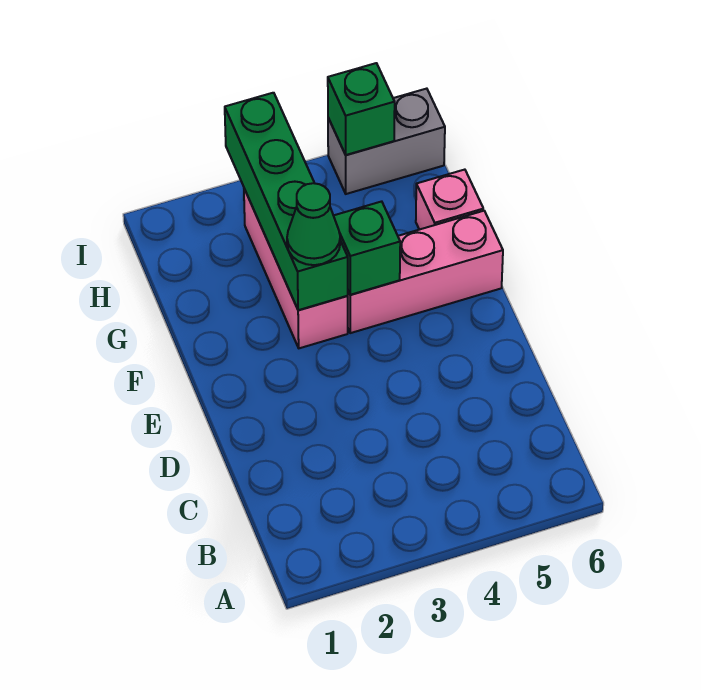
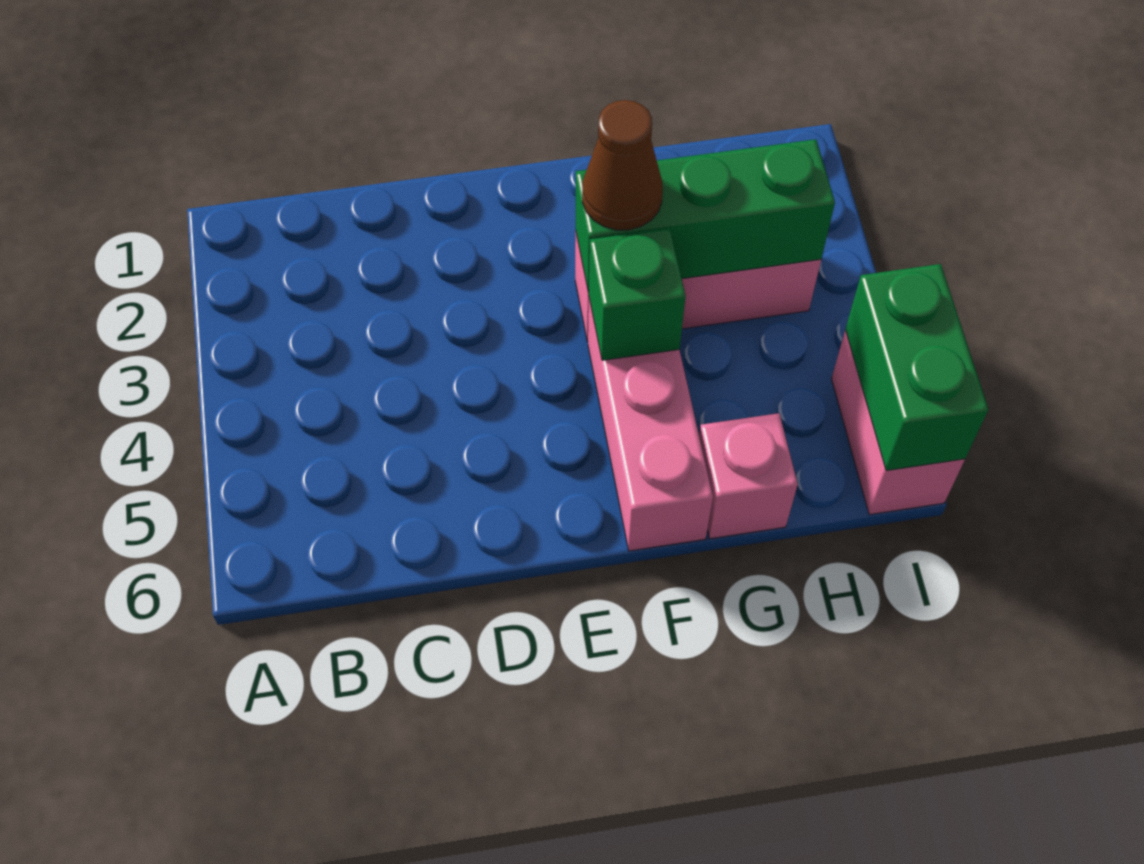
green brick F3:I3 level 2 -> green brick F3:H3 level 2
green cone F3 level 3 -> brown cone F3 level 3
grey brick I5:I6 level 1 -> pink brick I5:I6 level 1
green brick I5 level 2 -> green brick I5:I6 level 2

